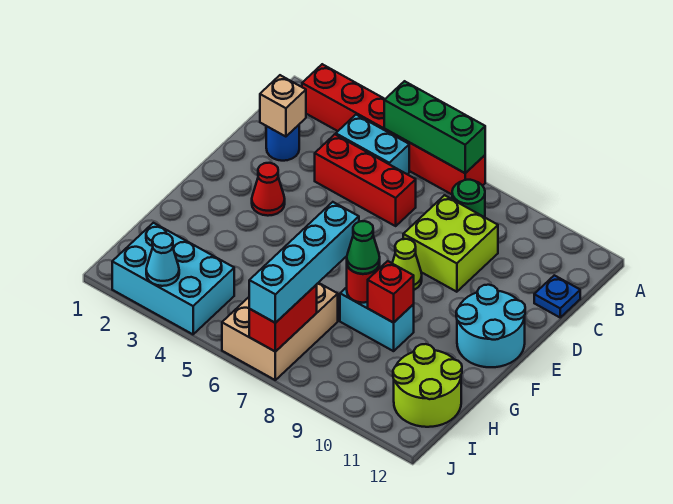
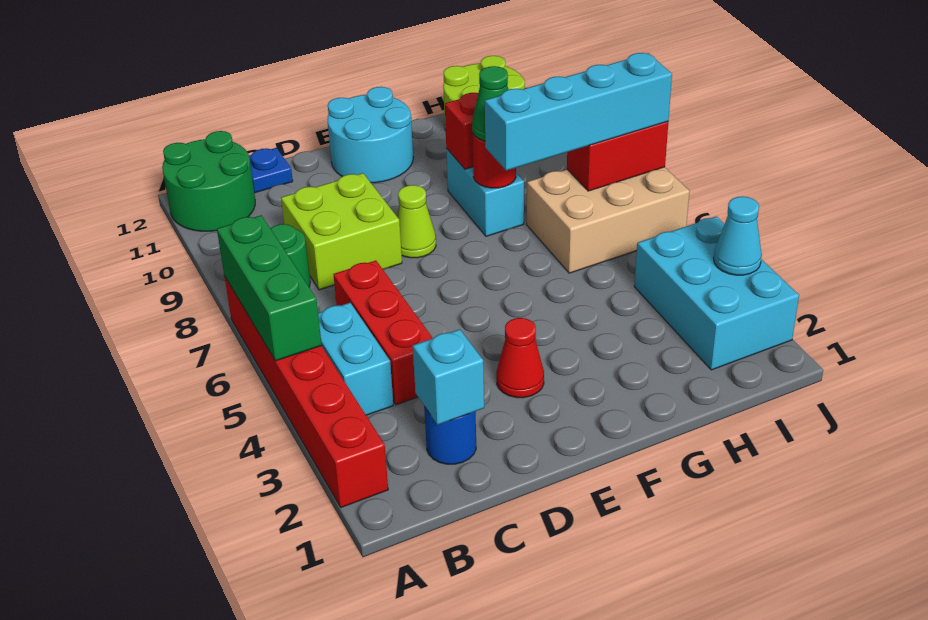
none -> green round brick A11:B12 level 1
tan brick C2 level 2 -> cyan brick C2 level 2

